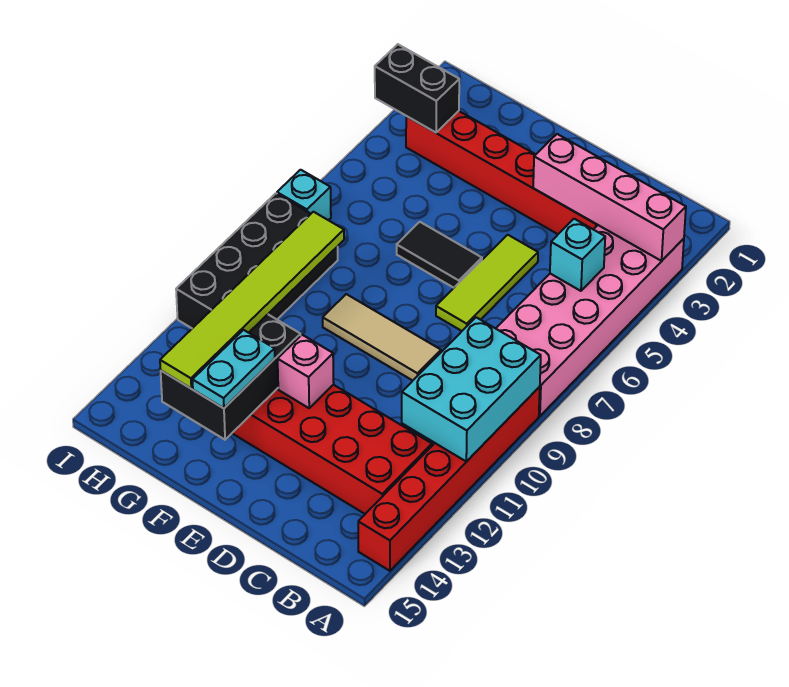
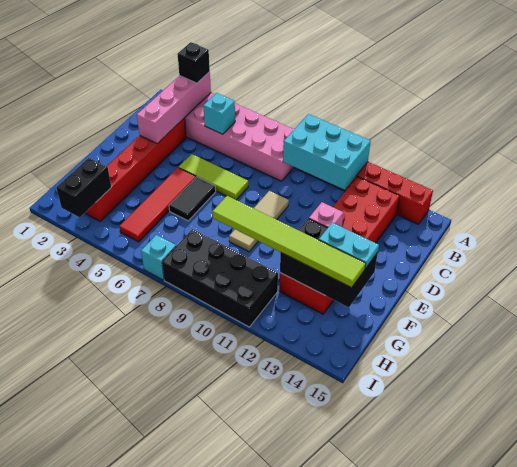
none -> black brick A3 level 3
none -> red tile E5:H5 level 1

